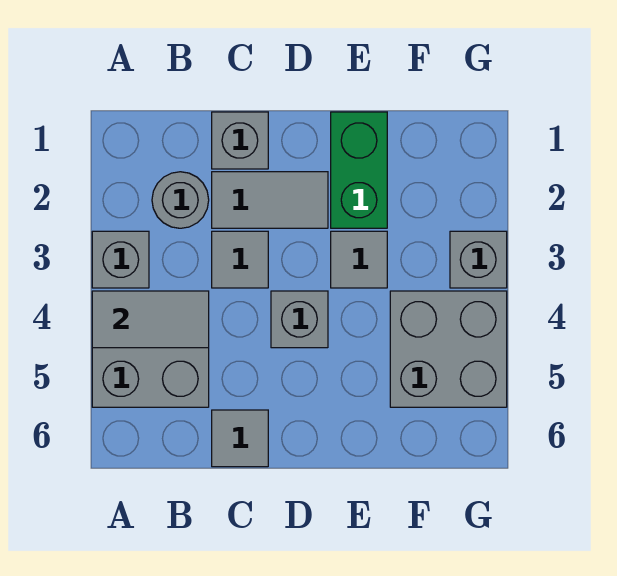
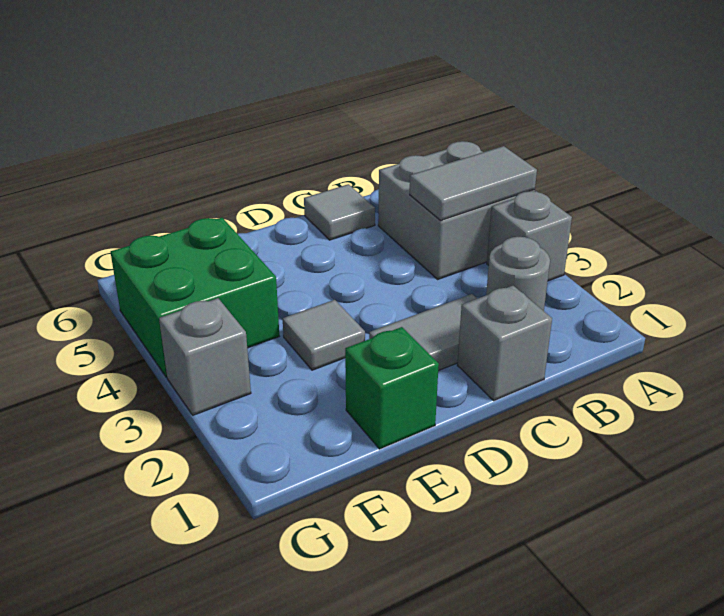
grey tile C3 level 1 -> none
grey brick D4 level 1 -> none
green brick E1:E2 level 1 -> green brick E1 level 1
grey brick F4:G5 level 1 -> green brick F4:G5 level 1

